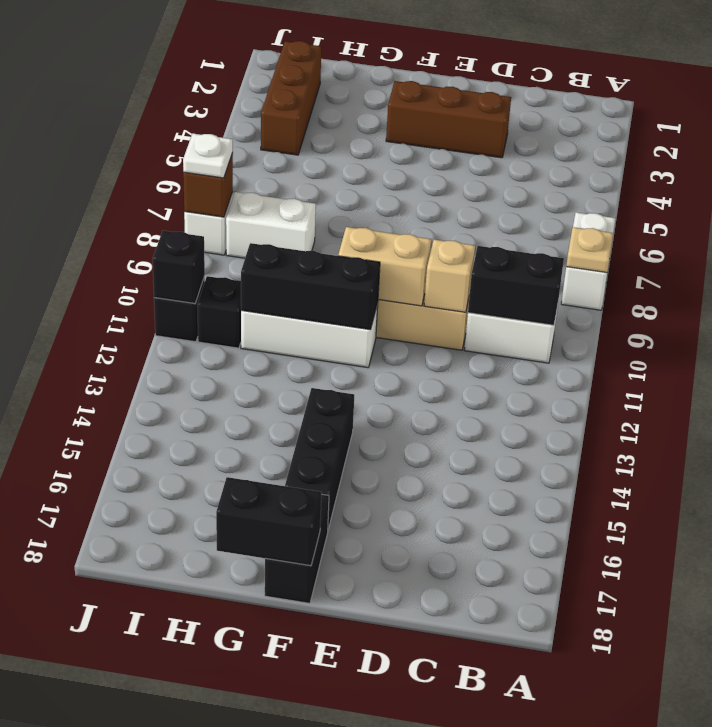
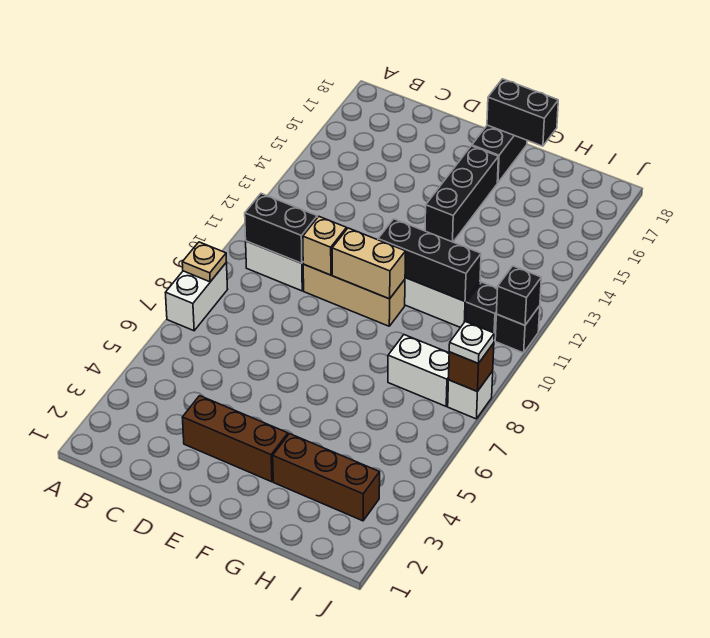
brown brick I2:I4 level 1 -> brown brick G3:I3 level 1

